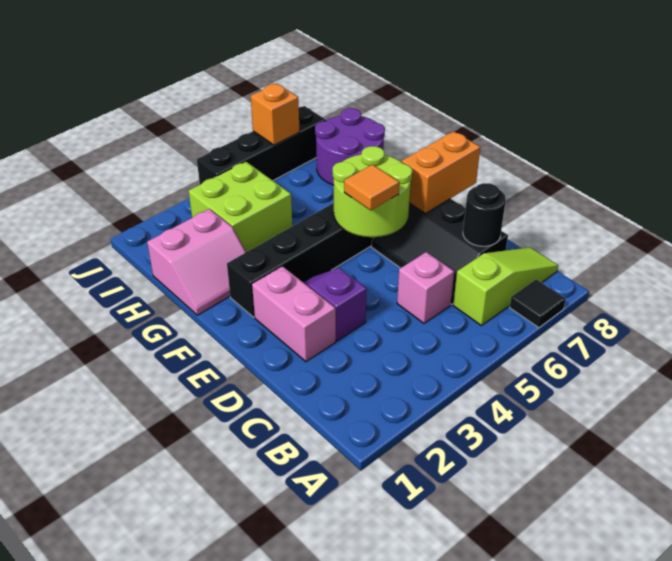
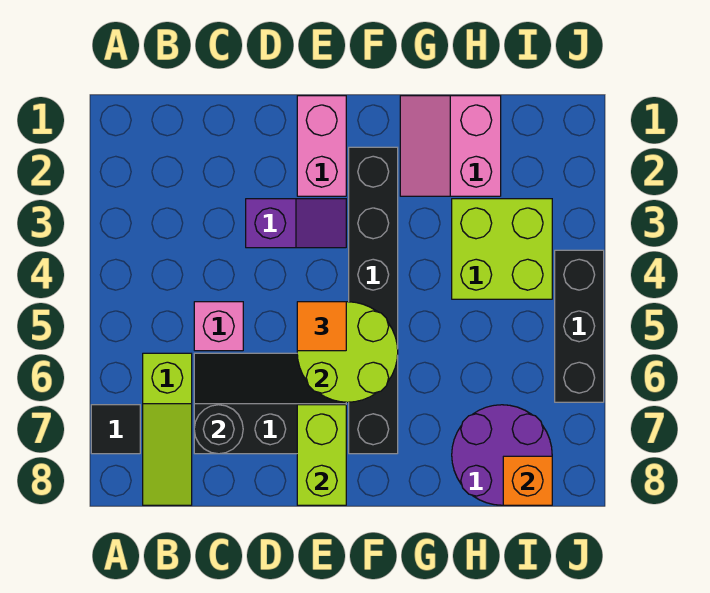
pink brick D2:E2 level 1 -> pink brick E1:E2 level 1
orange brick E7:E8 level 2 -> lime brick E7:E8 level 2
black brick J4:J7 level 1 -> black brick J4:J6 level 1
orange brick J6 level 2 -> orange brick I8 level 2

